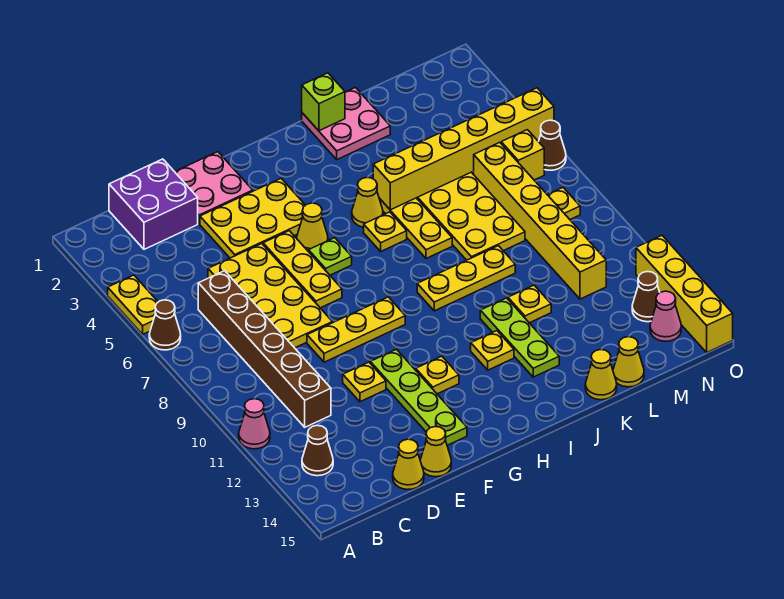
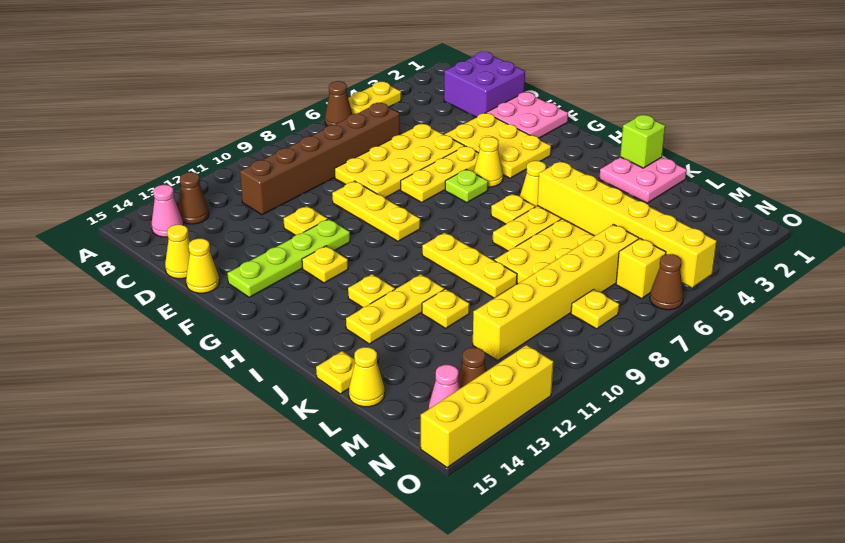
pink cone A11 level 1 -> pink cone B14 level 1
lime plate J11:J13 level 1 -> yellow plate J11:J13 level 1
yellow cone K15 level 1 -> yellow plate K15 level 1

